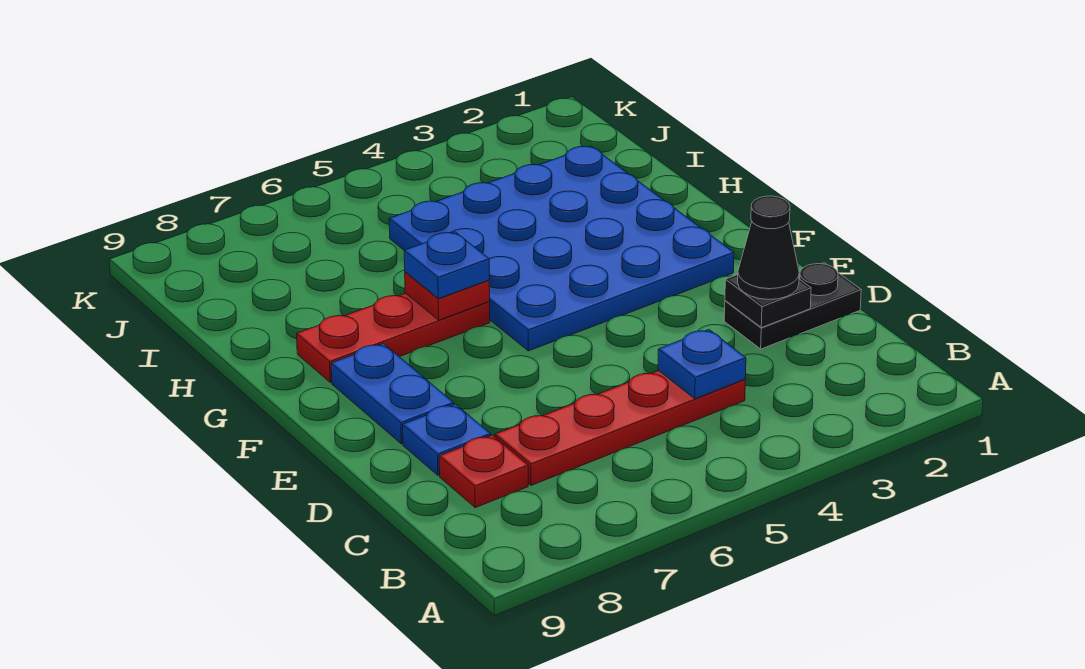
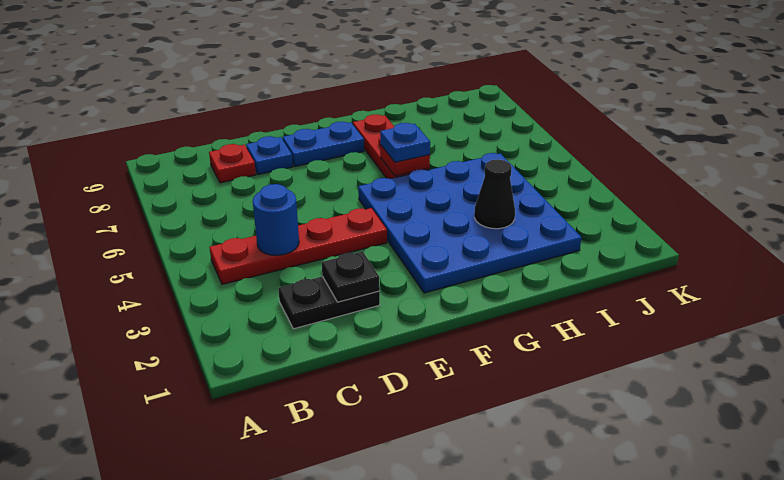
red plate C4:C7 level 1 -> red plate B4:E4 level 1
blue plate C4 level 2 -> blue round brick C4 level 2
black plate D1:D2 level 1 -> black plate C2:D2 level 1
black cone D2 level 3 -> black cone H3 level 2

